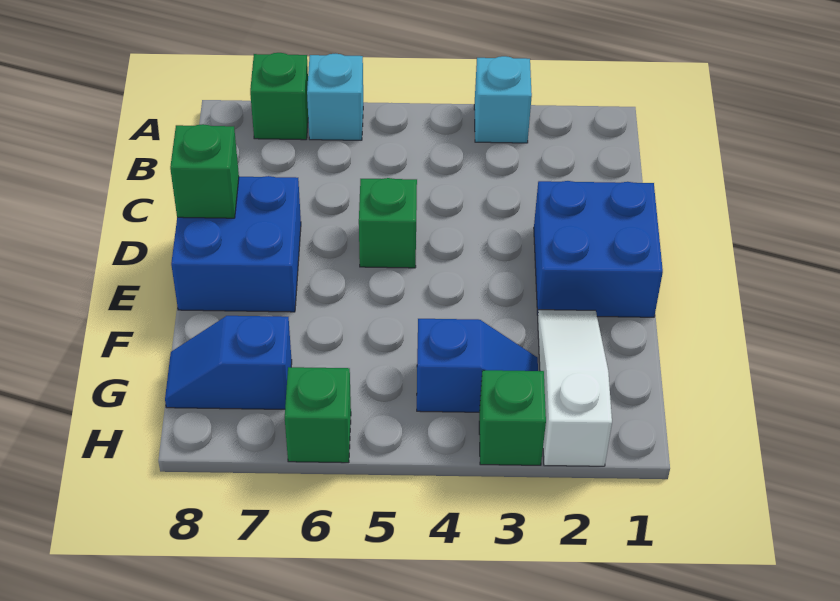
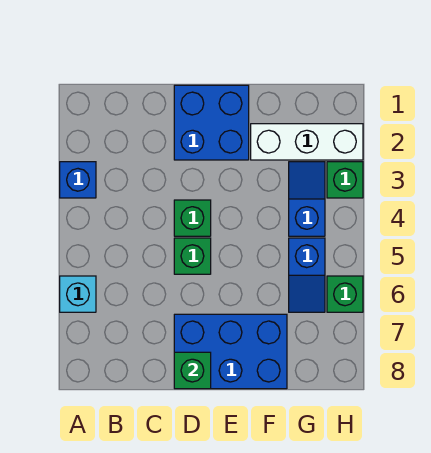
cyan brick A3 level 1 -> blue brick A3 level 1
green brick A7 level 1 -> green brick D4 level 1
blue brick D7:E8 level 1 -> blue brick D7:F8 level 1
white slope F2:H2 level 1 top H -> white brick F2:H2 level 1
blue slope G7:G8 level 1 top 7 -> blue slope G5:G6 level 1 top 5

